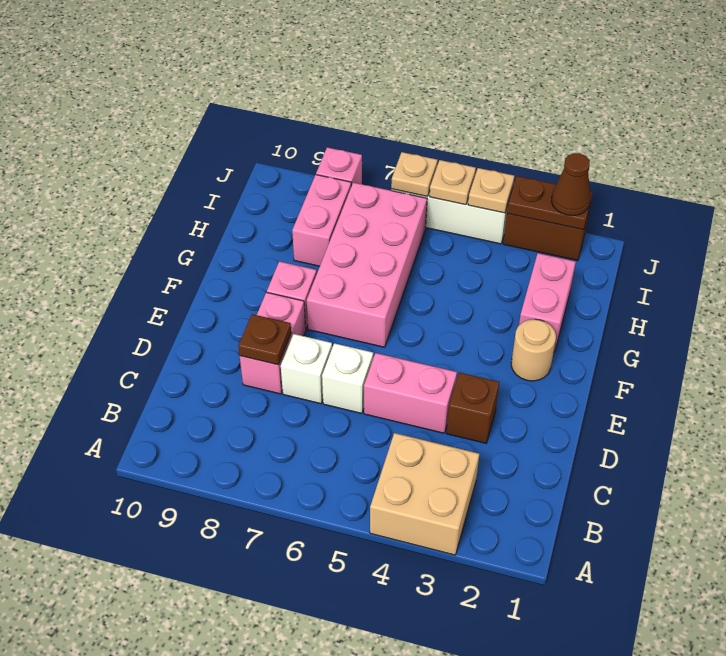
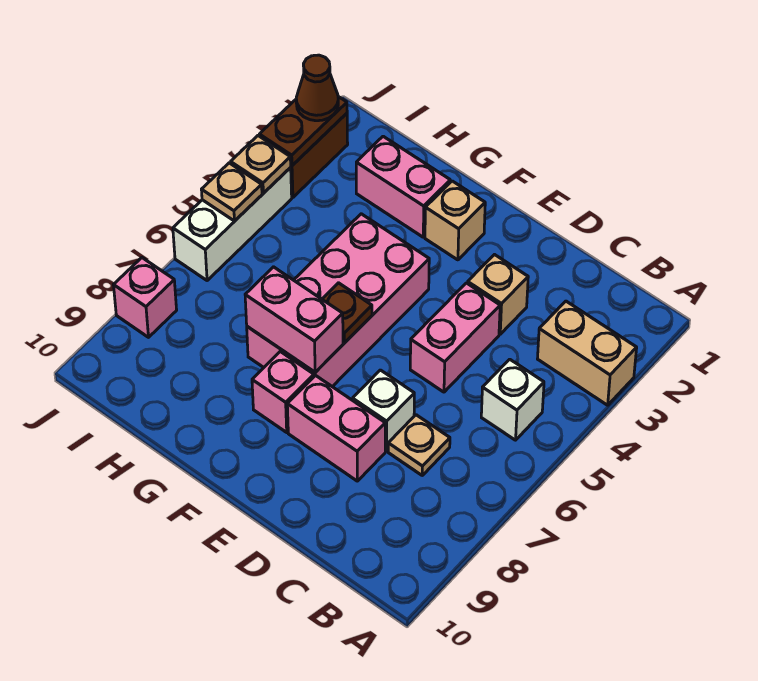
tan brick A3:B4 level 1 -> tan brick A3:B3 level 1
brown brick D3 level 1 -> tan brick D3 level 1
white brick D6 level 1 -> white brick B5 level 1
brown plate D8 level 2 -> brown plate F6 level 2
tan round brick F2 level 1 -> tan brick F2 level 1
pink brick F6:I7 level 1 -> pink brick F4:G7 level 1
pink brick H8:I8 level 1 -> pink brick F7:G7 level 2
tan plate J6 level 2 -> tan plate C7 level 1

